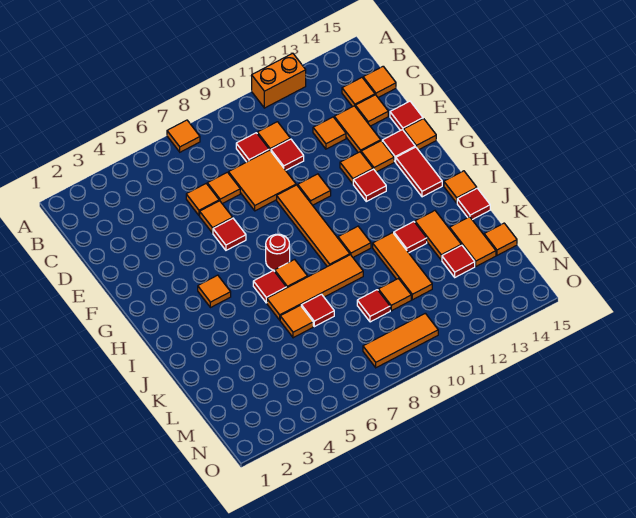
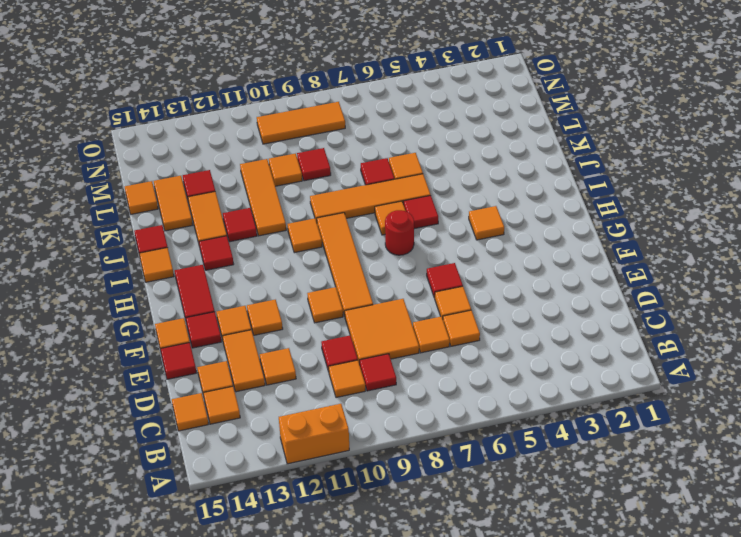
orange tile A7 level 1 -> none
red tile G12 level 1 -> red tile I13 level 1

